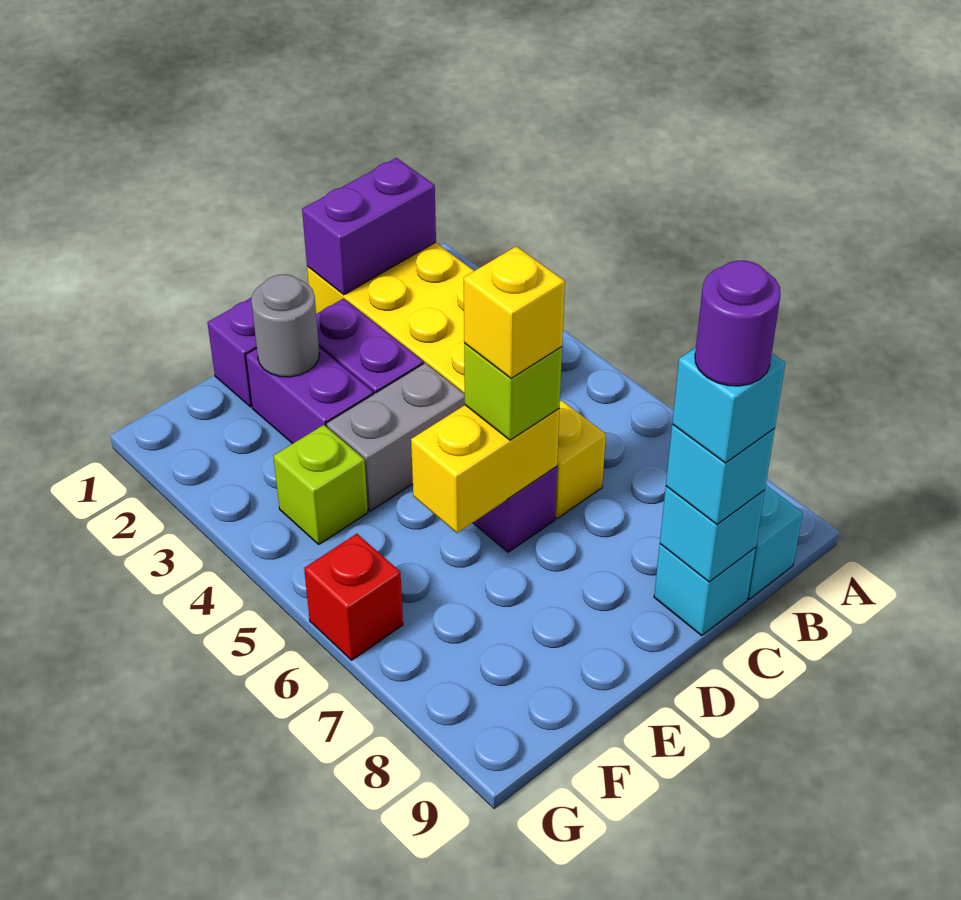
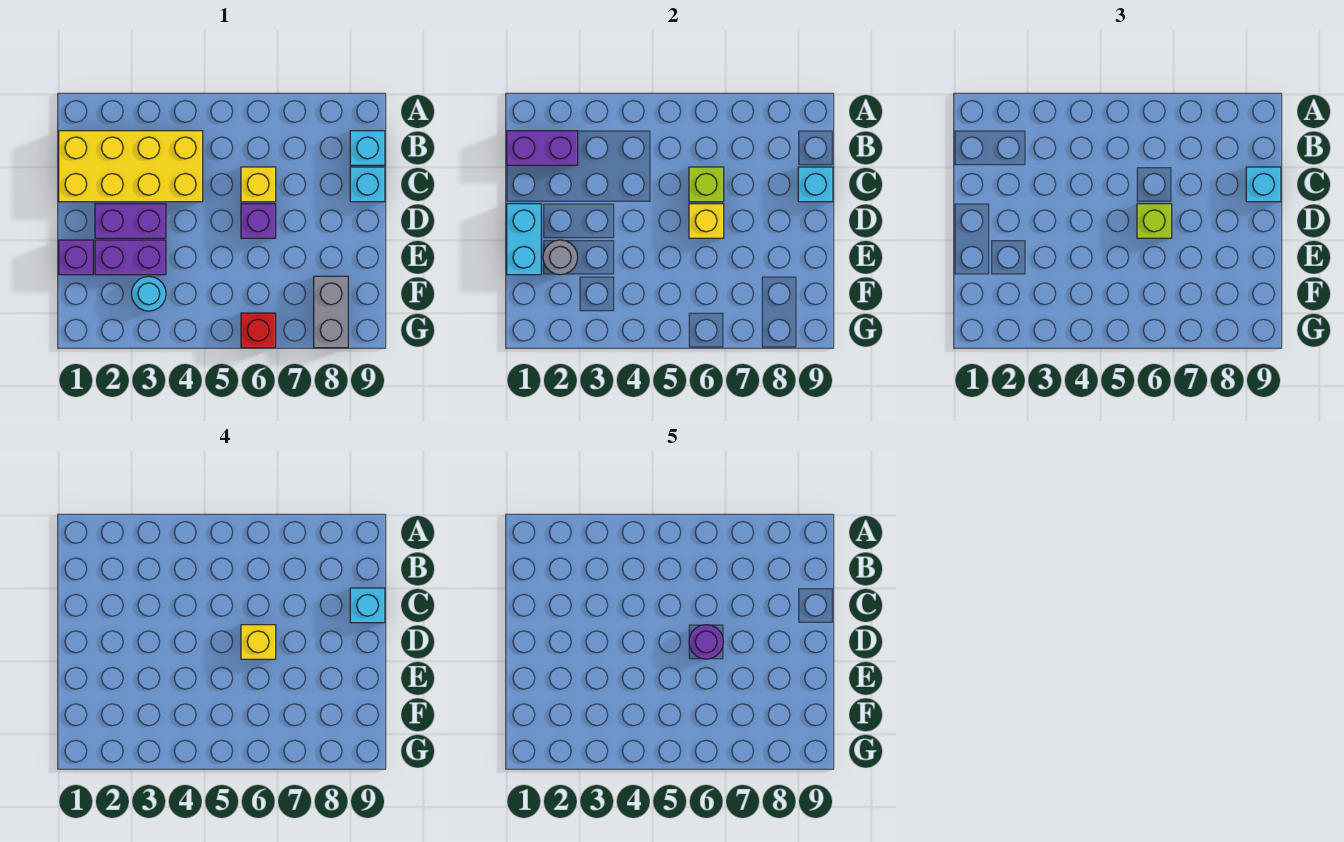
purple brick B1:C1 level 2 -> purple brick B1:B2 level 2
purple round brick C9 level 5 -> purple round brick D6 level 5
none -> cyan brick D1:E1 level 2
grey brick D4:E4 level 1 -> grey brick F8:G8 level 1
yellow brick D6:E6 level 2 -> yellow brick D6 level 2
none -> cyan round brick F3 level 1
lime brick F4 level 1 -> lime brick C6 level 2

